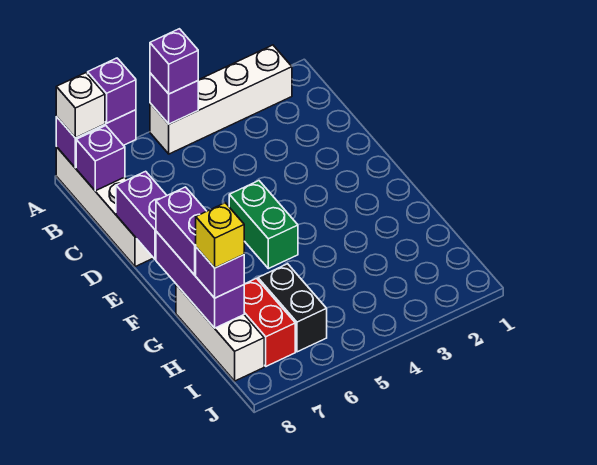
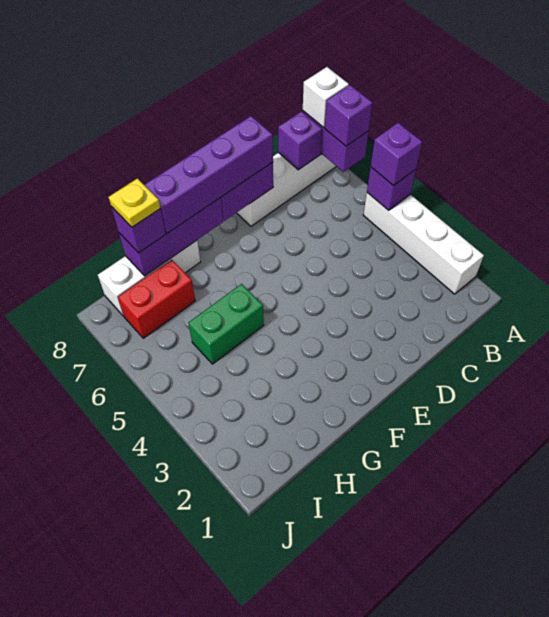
green brick E5:F5 level 1 -> green brick G5:H5 level 1
purple brick F8:G8 level 3 -> purple brick D8:G8 level 3
black brick H6:I6 level 1 -> none
yellow brick H8 level 4 -> yellow plate H8 level 4

